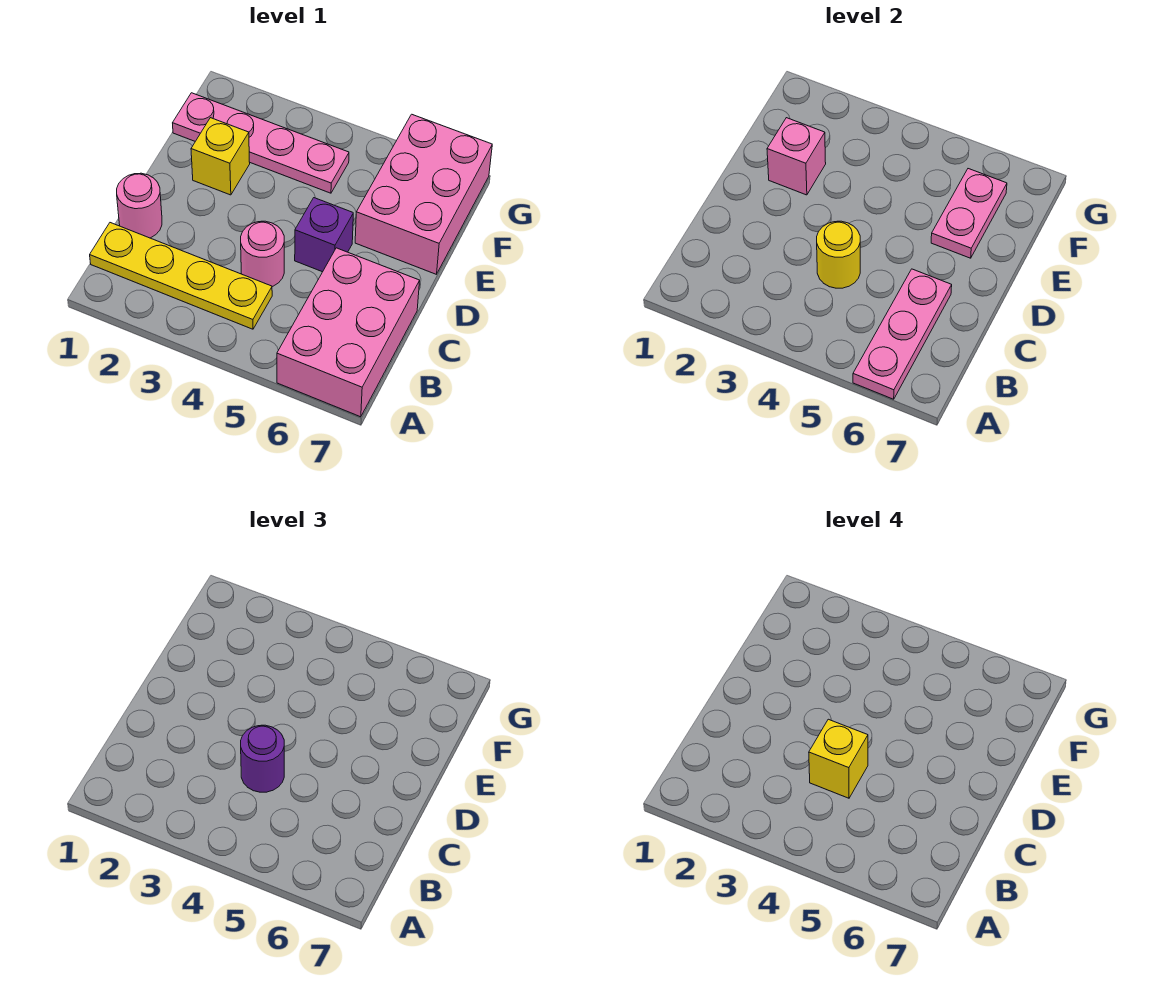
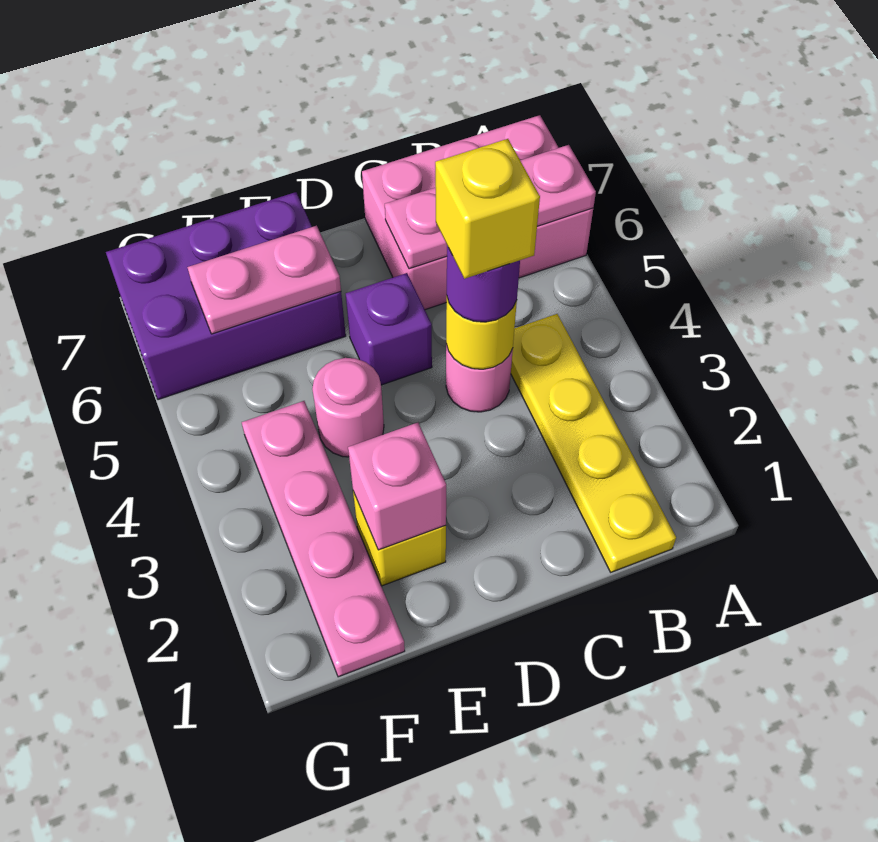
pink round brick C1 level 1 -> pink round brick E4 level 1
pink brick E6:G7 level 1 -> purple brick E6:G7 level 1

